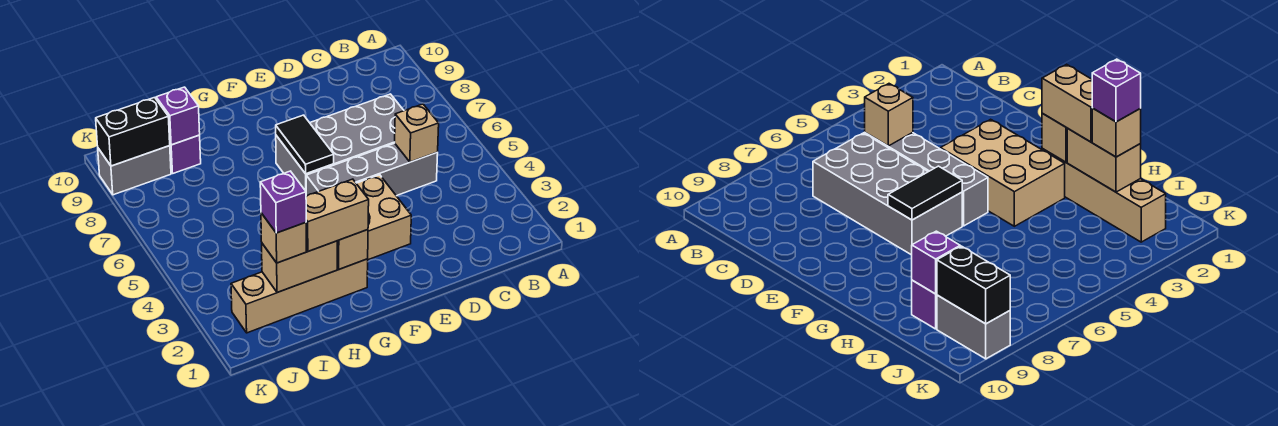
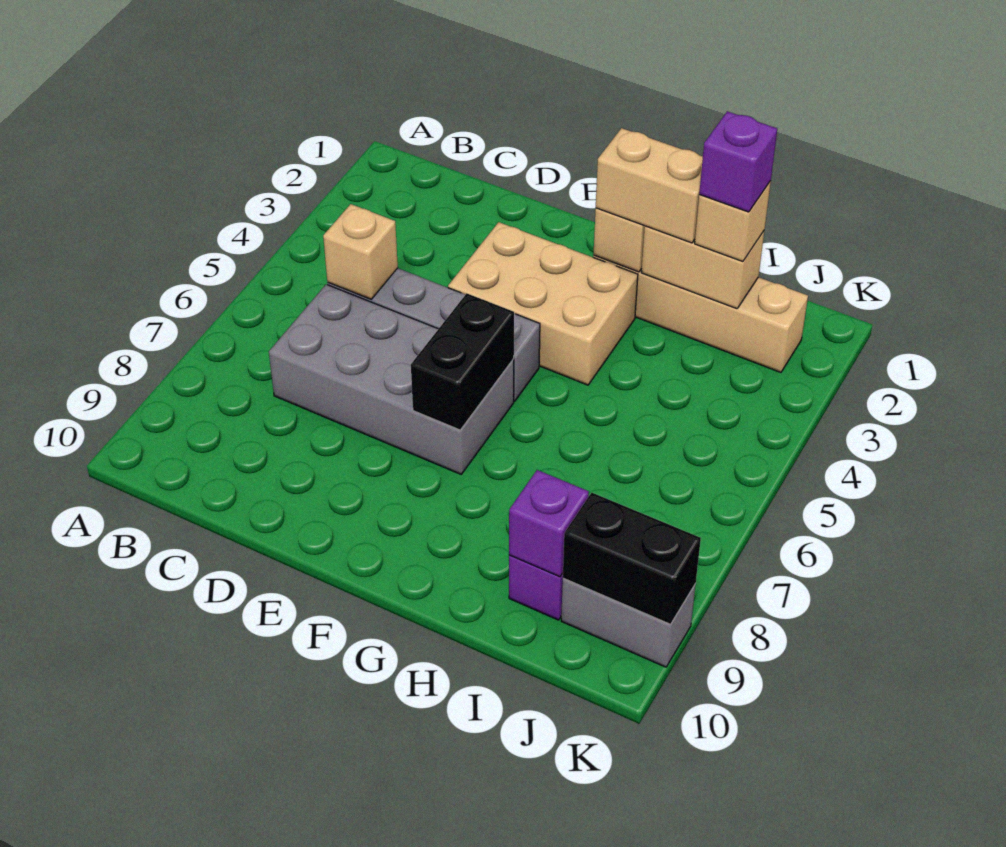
black tile F6:F7 level 2 -> black brick F6:F7 level 2

